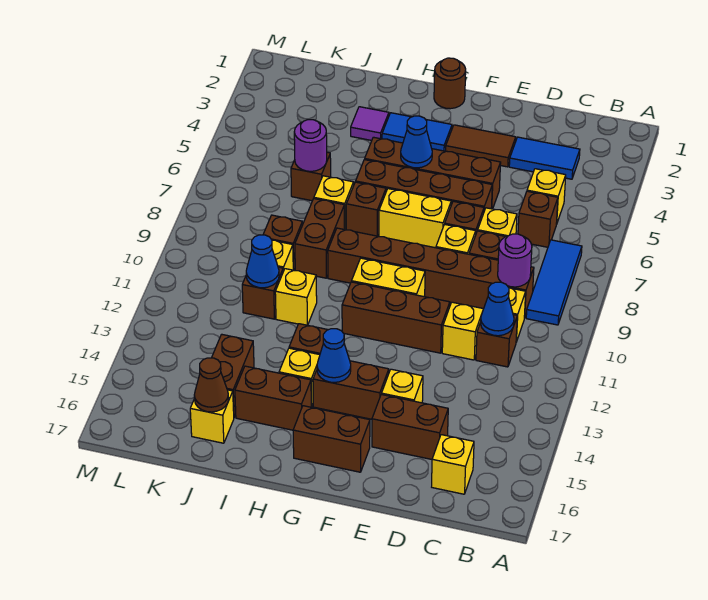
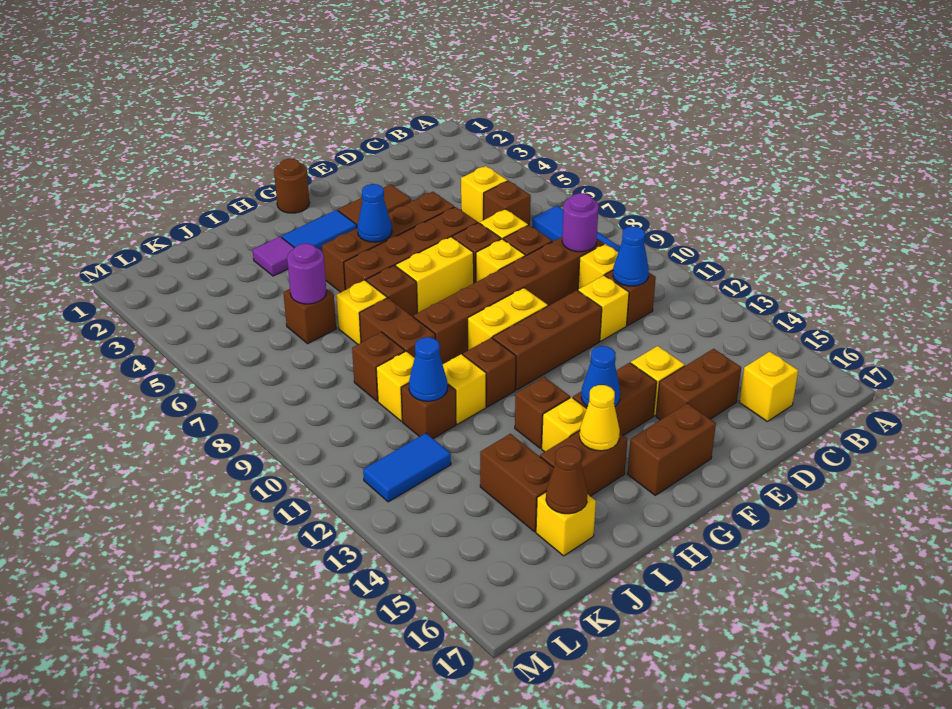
blue tile C3:D3 level 1 -> blue tile K12:L12 level 1
none -> brown brick H11 level 1
none -> yellow cone H15 level 2

